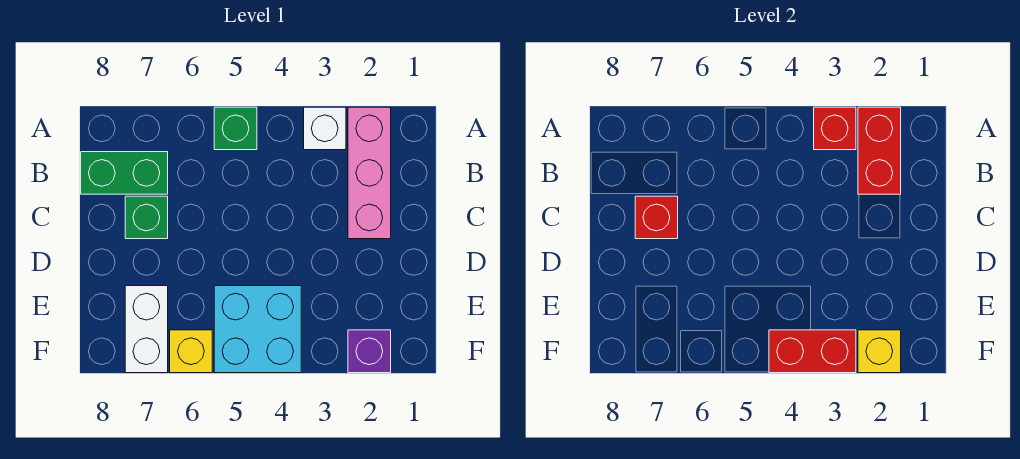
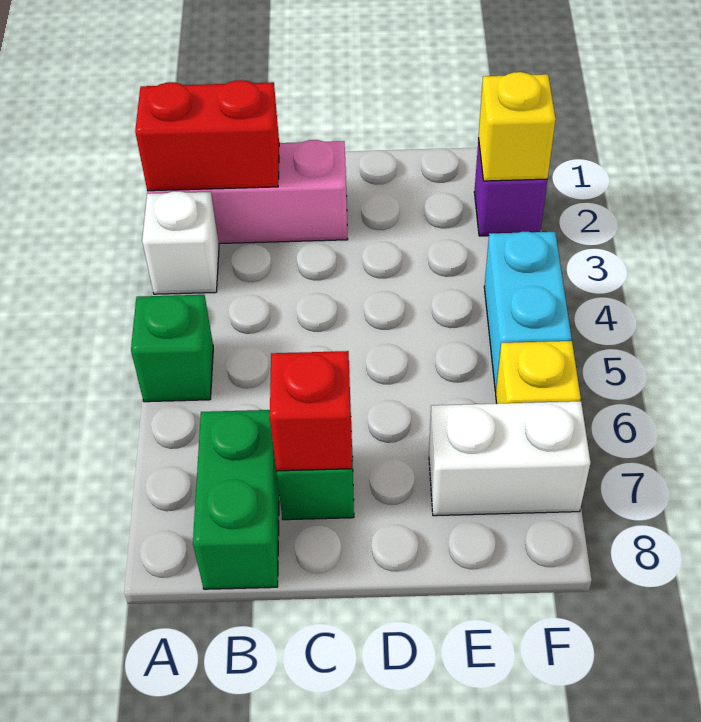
red brick A3 level 2 -> none
cyan brick E4:F5 level 1 -> cyan brick F4:F5 level 1
red brick F3:F4 level 2 -> none

